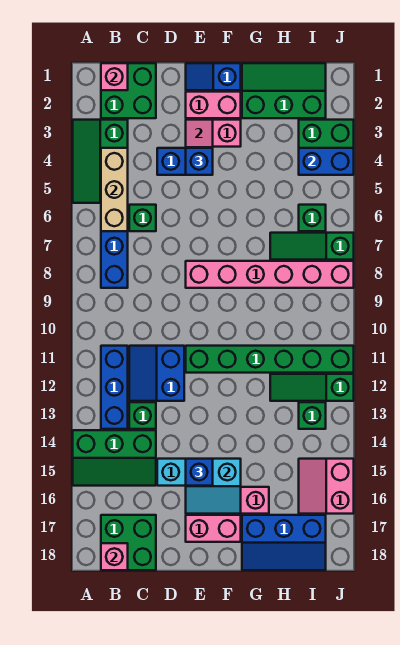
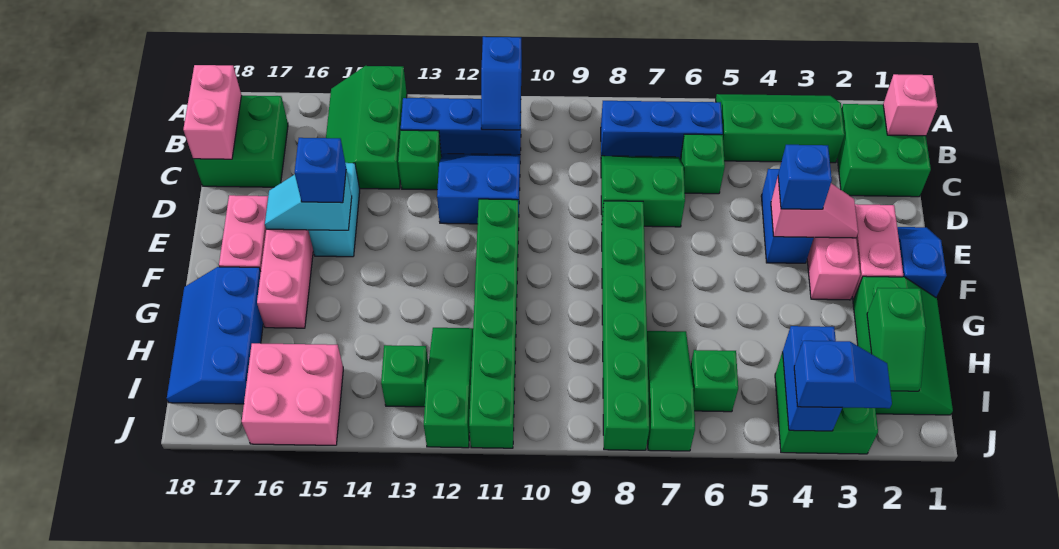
none -> blue slope A11:B11 level 2 top A
tan brick B4:B6 level 2 -> none
pink brick B18 level 2 -> pink brick B18:C18 level 2
none -> green slope C7:D8 level 1 top D
pink brick E8:J8 level 1 -> green brick E8:J8 level 1
cyan slope E15:F16 level 2 top 15 -> cyan slope E15:E16 level 2 top 15
none -> green slope H2:I2 level 2 top H
pink slope I15:J16 level 1 top J -> pink brick I15:J16 level 1
none -> blue slope J3:J4 level 3 top 4

